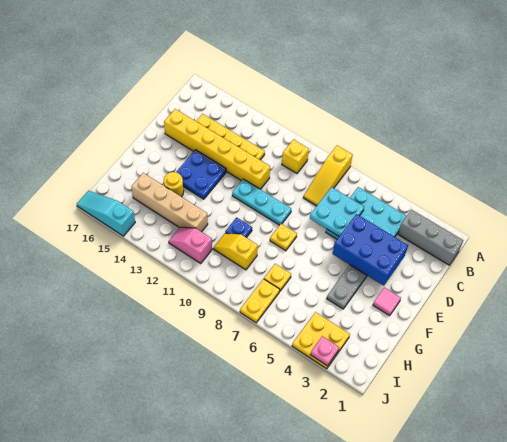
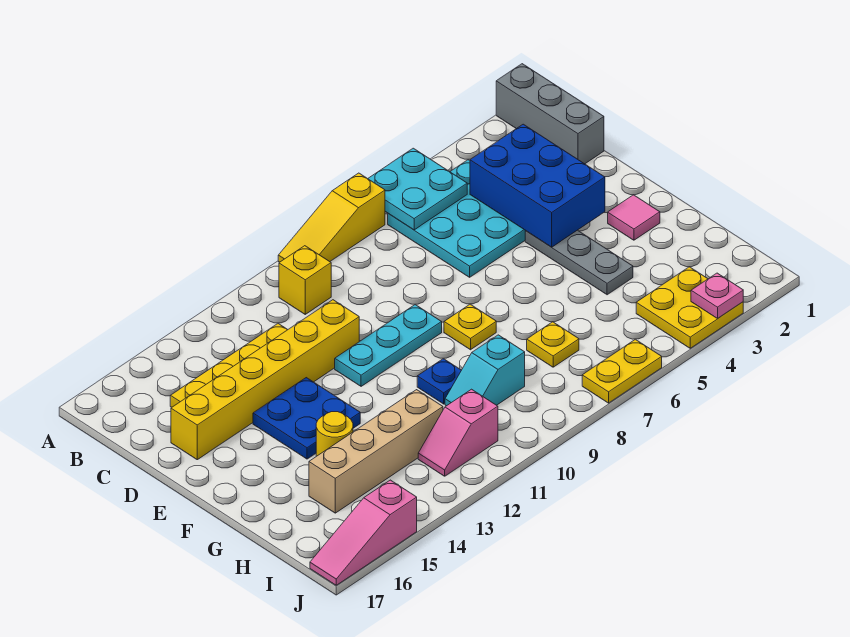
yellow slope A8:C8 level 1 top A -> yellow slope A7:A9 level 1 top 7
grey brick B1:B3 level 1 -> grey brick A1:C1 level 1
cyan plate C6:D7 level 2 -> cyan plate A5:B6 level 2
blue brick D3:E5 level 2 -> blue brick C3:E4 level 2
yellow slope H9:H10 level 1 top 9 -> cyan slope H9:H10 level 1 top 9
yellow plate I7:J7 level 1 -> yellow plate J6:J7 level 1
cyan slope J15:J17 level 1 top 15 -> pink slope J15:J17 level 1 top 15

